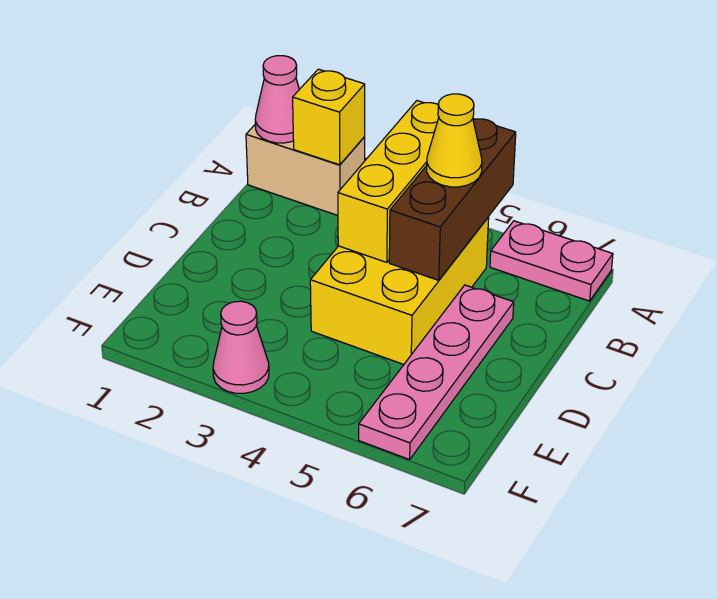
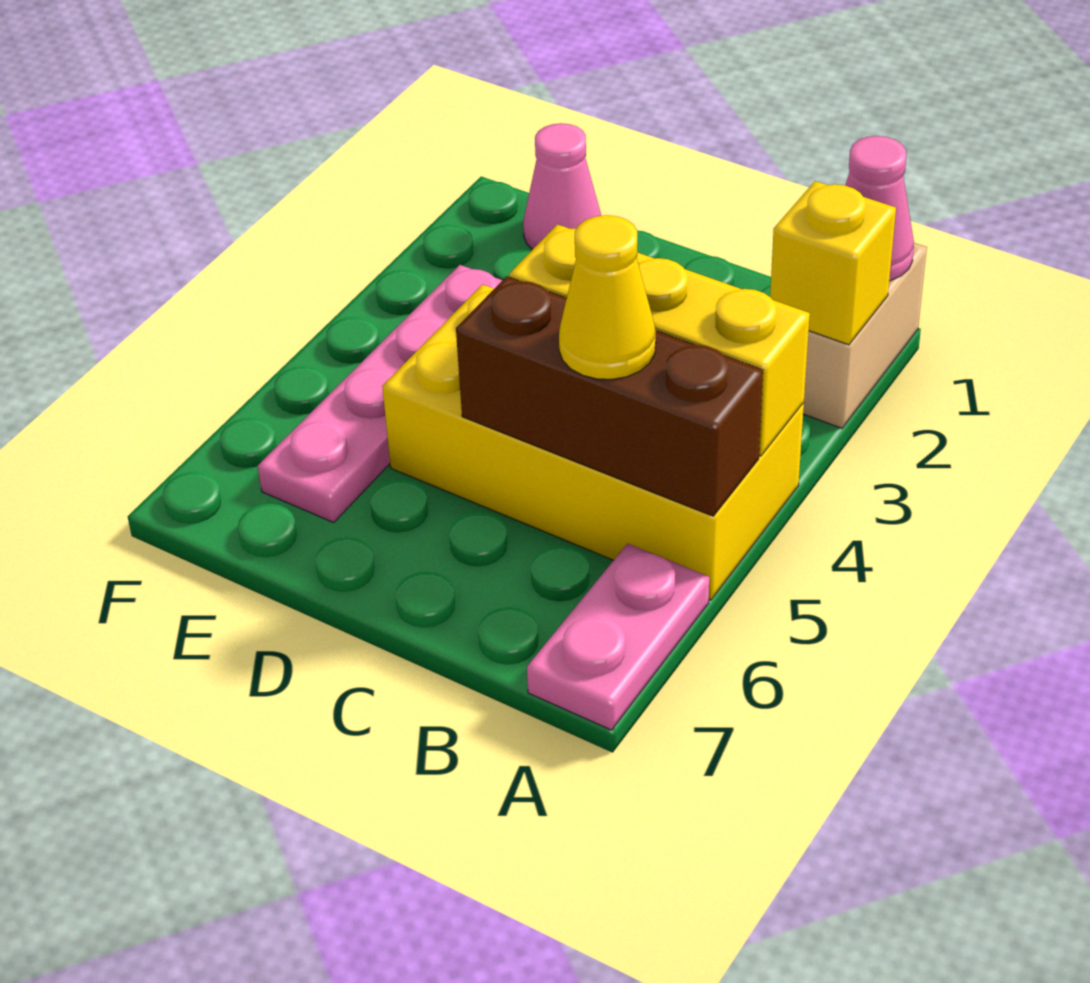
yellow brick B4:D5 level 1 -> yellow brick A4:D5 level 1
pink plate C6:F6 level 1 -> pink plate E3:E6 level 1
pink cone F3 level 1 -> pink cone E1 level 1

